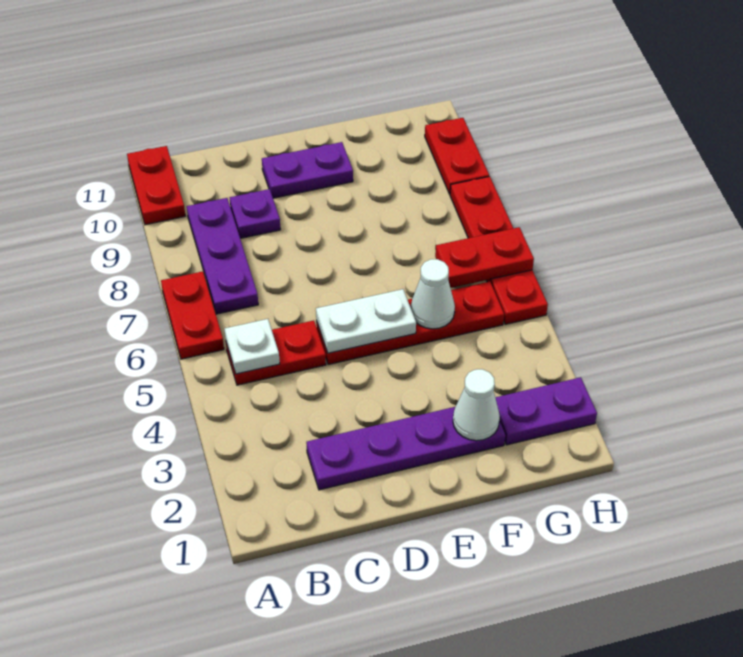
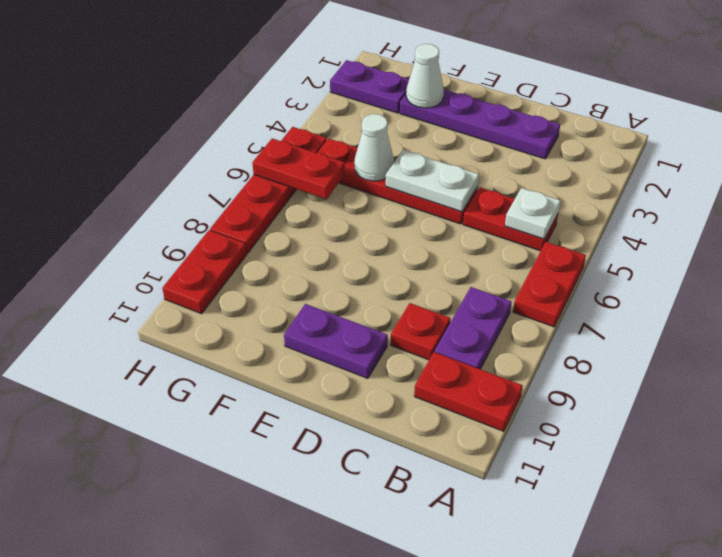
red plate A10:A11 level 1 -> red plate A10:B10 level 1
purple plate B7:B9 level 1 -> purple plate B8:B9 level 1
purple plate C9 level 1 -> red plate C9 level 1

